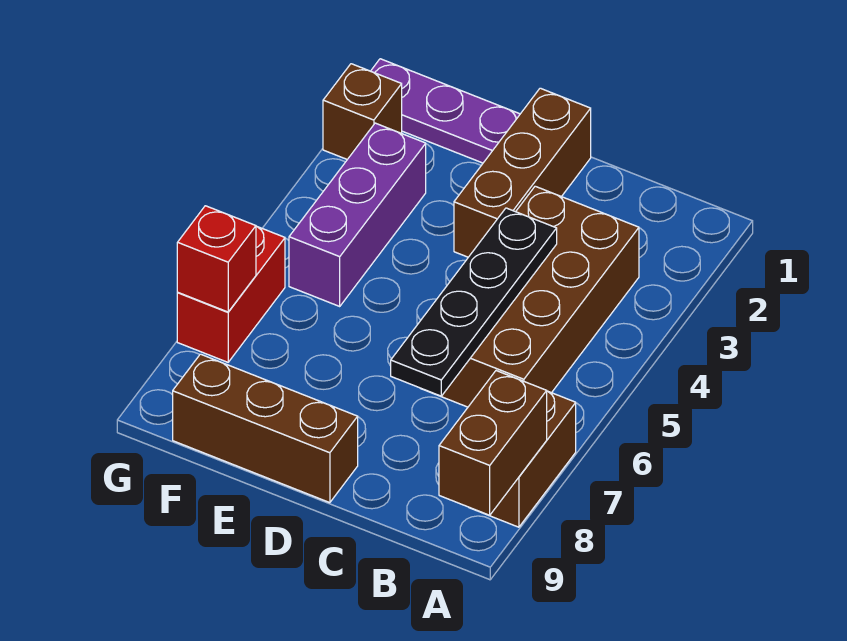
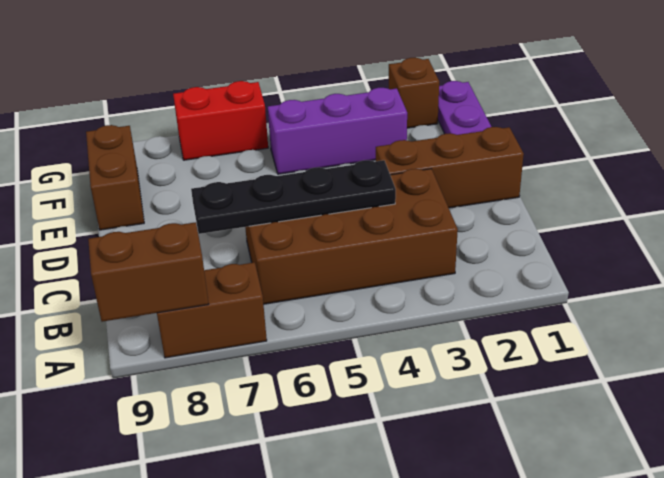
brown brick D9:F9 level 1 -> brown brick E9:F9 level 1
red brick G7 level 2 -> none

